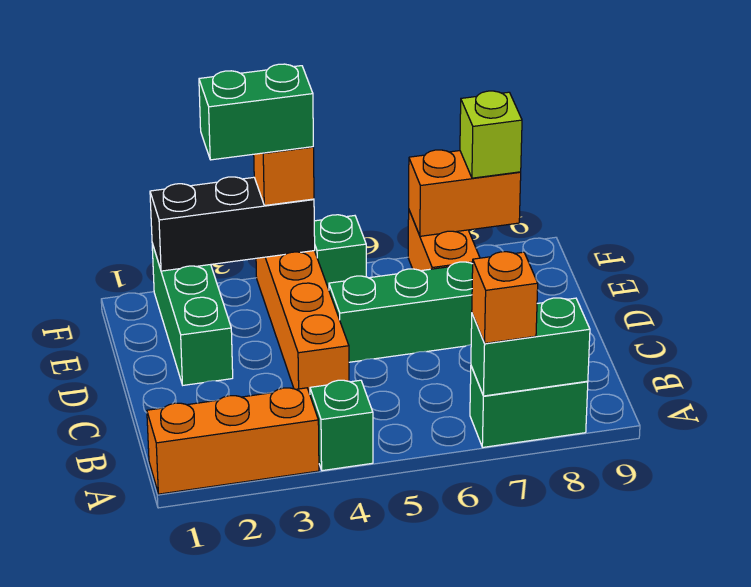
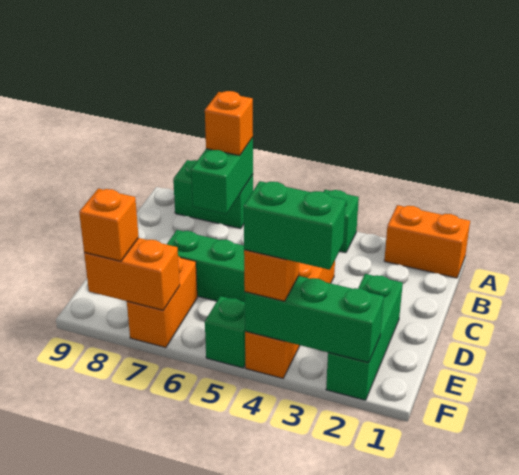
orange brick A1:A3 level 1 -> orange brick A1:A2 level 1
green brick A7:A8 level 2 -> green brick A7:B7 level 2
black brick F2:F4 level 2 -> green brick F2:F4 level 2
lime brick F8 level 3 -> orange brick F8 level 3

